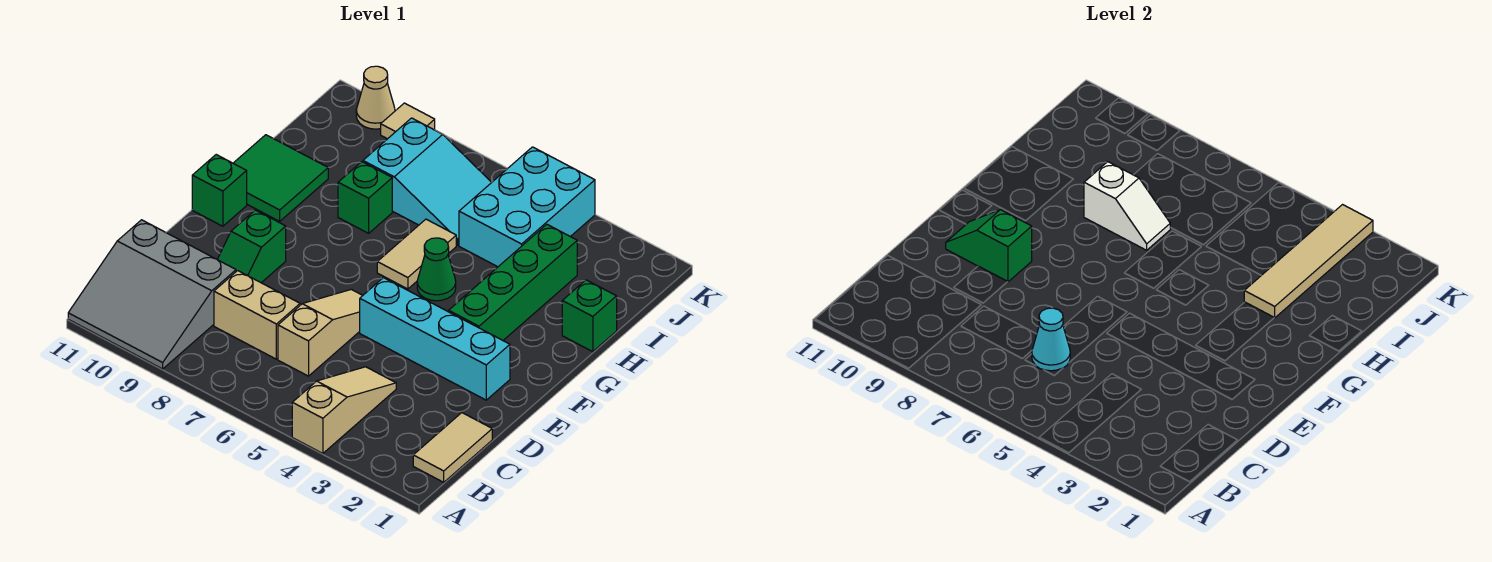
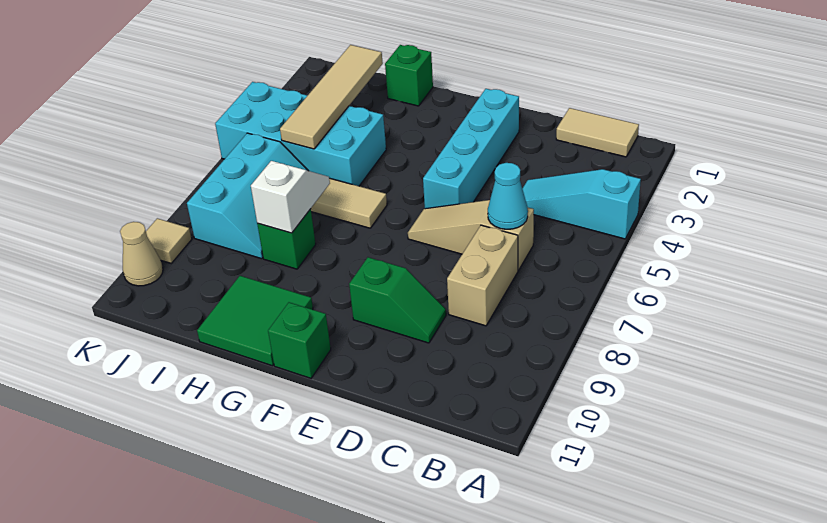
tan slope A4:C4 level 1 top A -> cyan slope A4:C4 level 1 top A
grey slope A9:C11 level 1 top C -> none
green slope E9:E10 level 2 top 9 -> none
green brick F3:I3 level 1 -> none
green cone G5 level 1 -> none
tan tile H3:K3 level 2 -> tan tile I2:I5 level 2
cyan brick I4:K5 level 1 -> cyan brick H4:K5 level 1
cyan slope I6:J8 level 1 top 8 -> cyan slope I6:J8 level 1 top J

